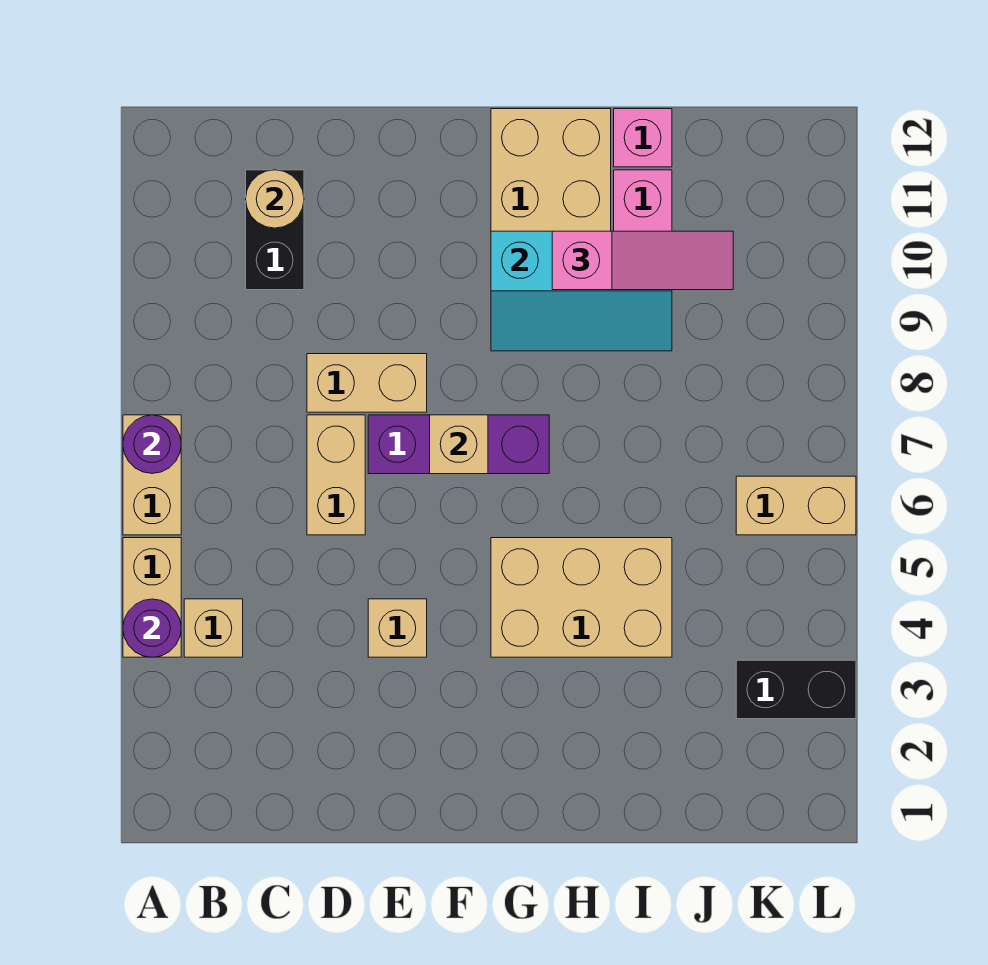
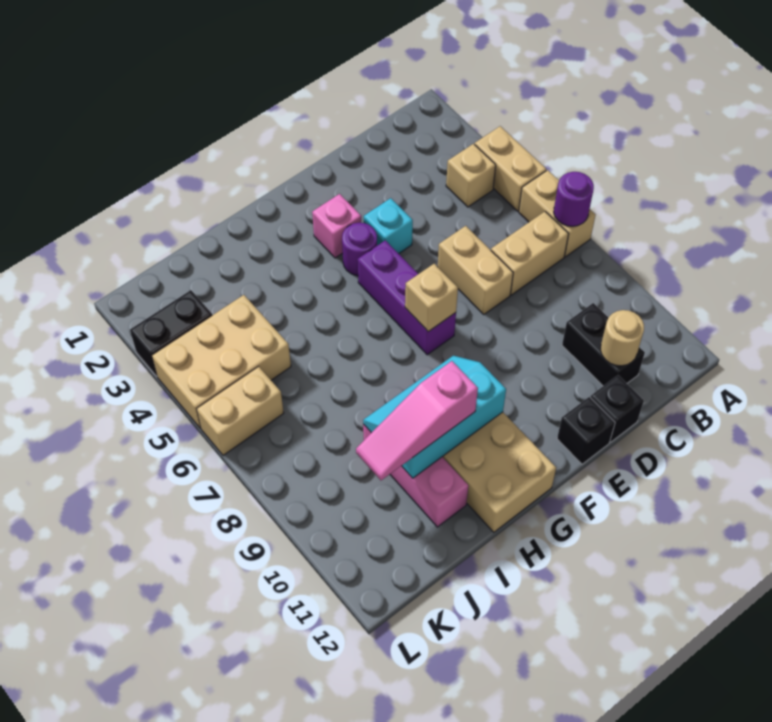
purple round brick A4 level 2 -> purple round brick F4 level 1
tan brick D8:E8 level 1 -> tan brick B7:C7 level 1
none -> black brick D12 level 1
tan brick E4 level 1 -> cyan brick E4 level 1
purple brick E7:G7 level 1 -> purple brick F5:F7 level 1
none -> black brick E12 level 1
tan brick G4:I5 level 1 -> tan brick J4:L5 level 1
pink brick I12 level 1 -> pink brick F3 level 1

